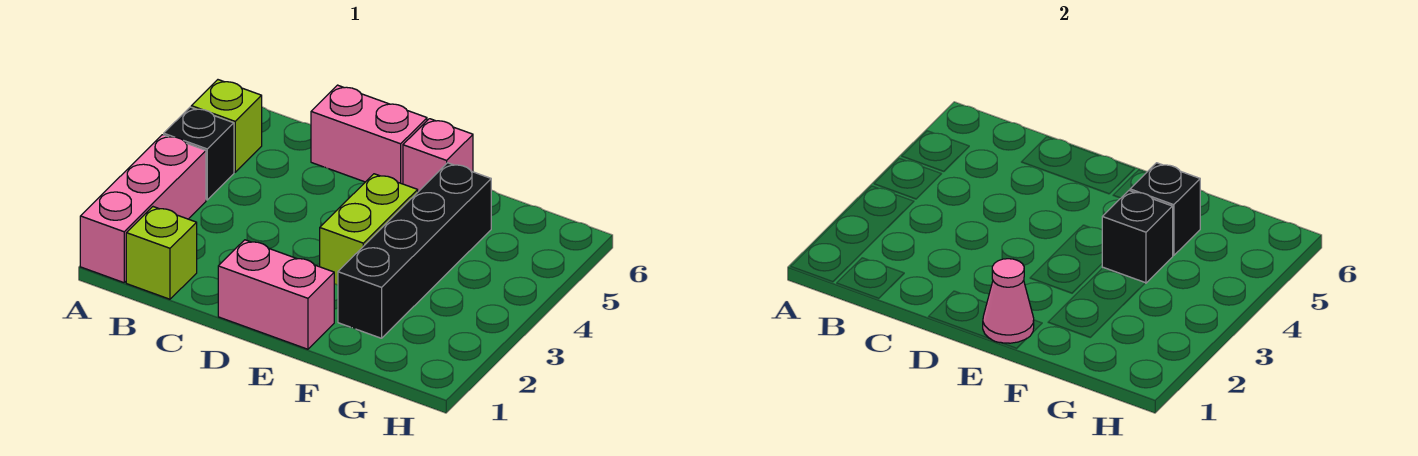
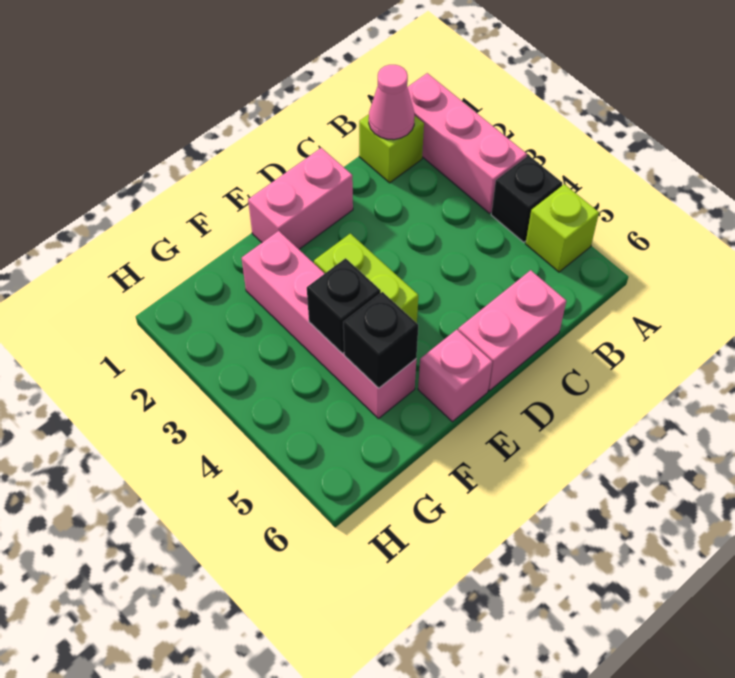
pink cone E1 level 2 -> pink cone B1 level 2
black brick F2:F5 level 1 -> pink brick F2:F5 level 1

